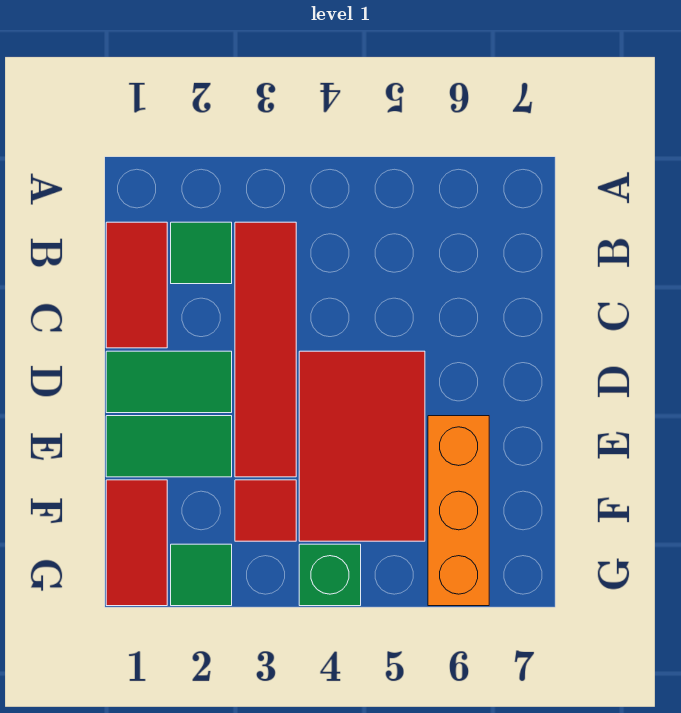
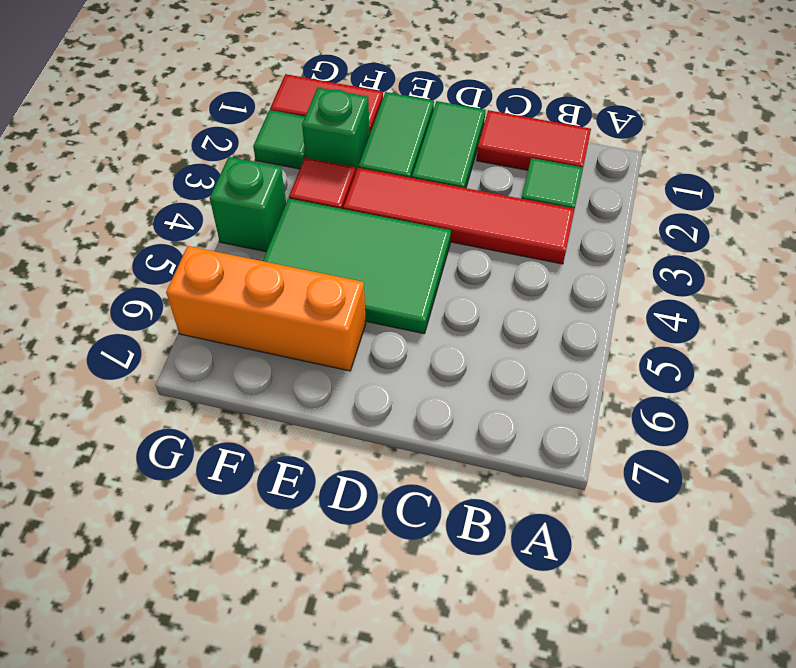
red tile D4:F5 level 1 -> green tile D4:F5 level 1
none -> green brick F2 level 1

